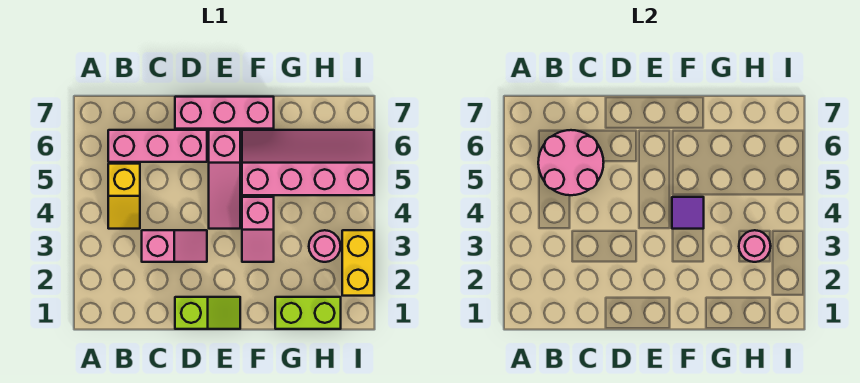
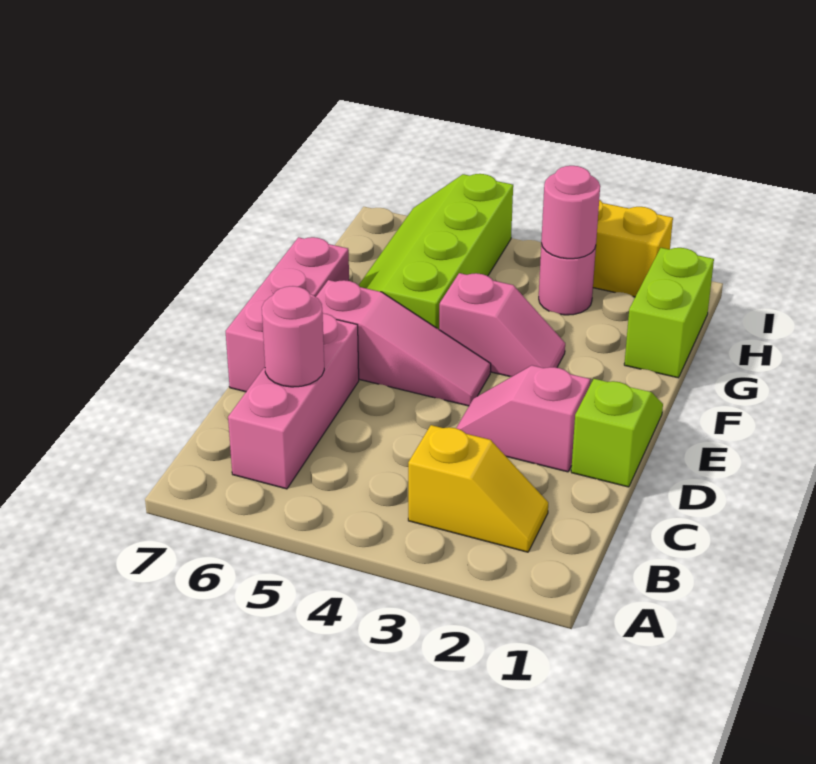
yellow slope B4:B5 level 1 top 5 -> yellow slope B2:B3 level 1 top 3
pink round brick B5:C6 level 2 -> pink round brick C6 level 2
pink slope C3:D3 level 1 top C -> pink slope D2:D3 level 1 top 2
purple tile F4 level 2 -> none
pink slope F5:I6 level 1 top 5 -> lime slope F5:I6 level 1 top 5

